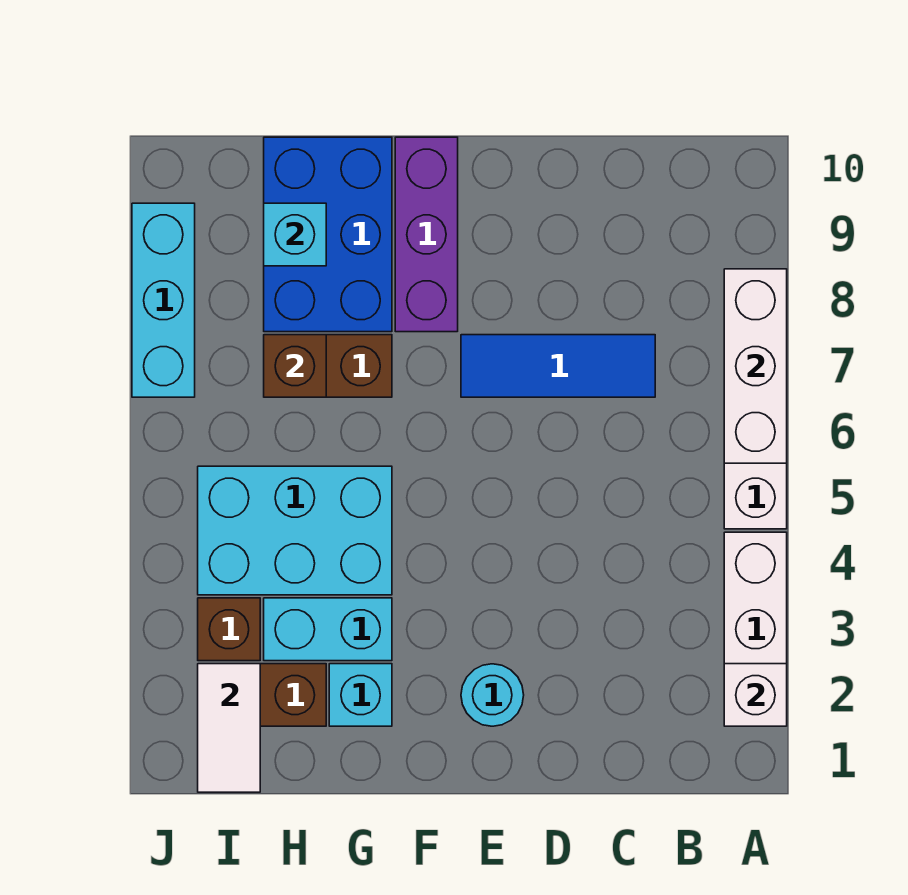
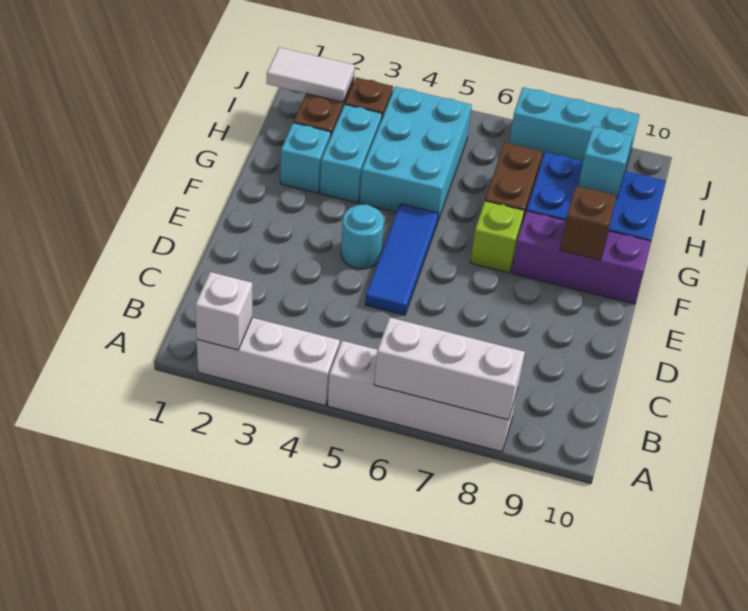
blue tile C7:E7 level 1 -> blue tile D5:F5 level 1
cyan round brick E2 level 1 -> cyan round brick E4 level 1
none -> lime brick F7 level 1
brown brick H7 level 2 -> brown brick F9 level 2

